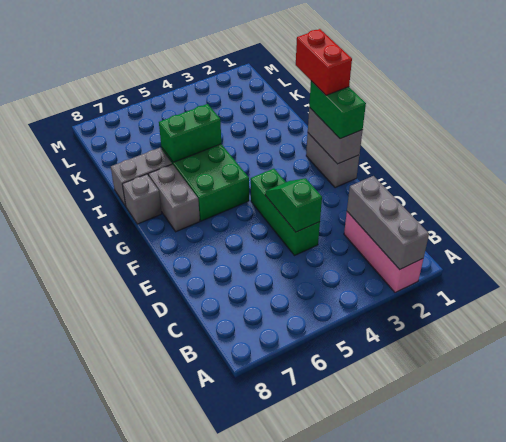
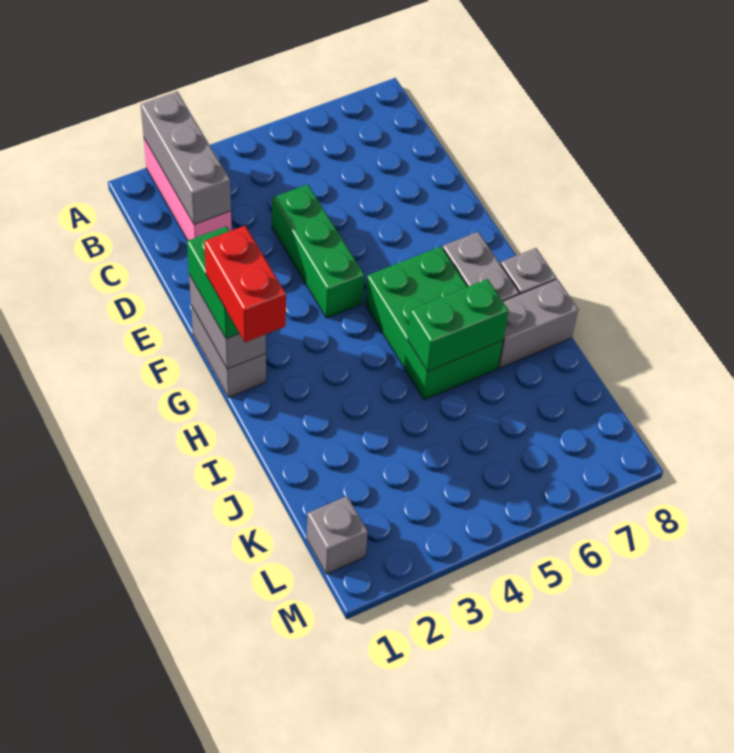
green slope D4:E4 level 2 top D -> none
none -> grey brick L1 level 1

